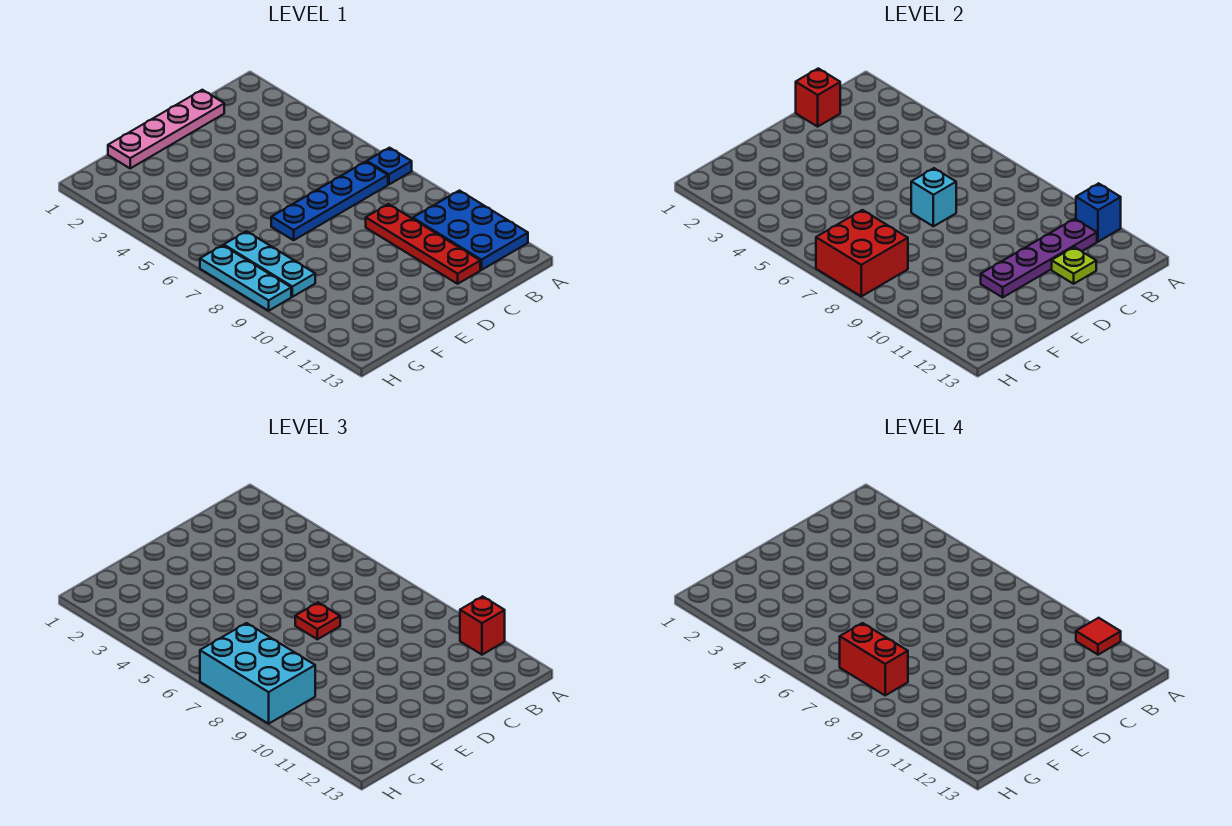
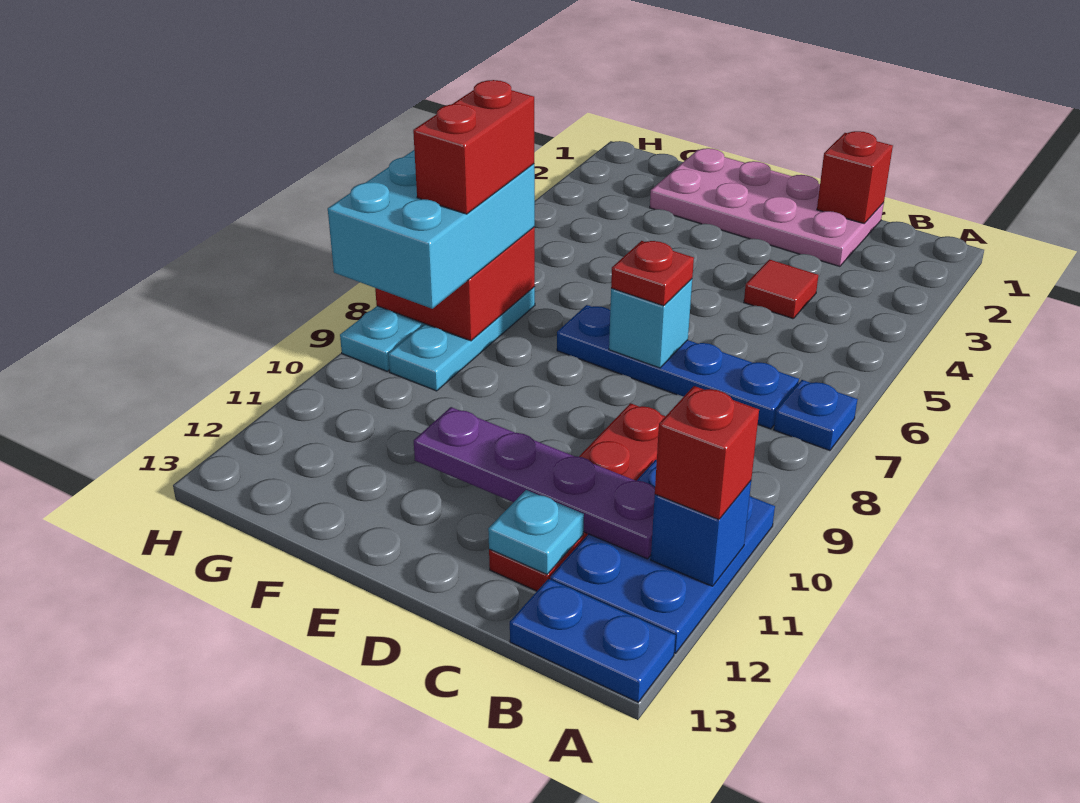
red tile A11 level 4 -> red tile C4 level 1
none -> blue plate A13:B13 level 1
pink plate C1:F1 level 1 -> pink plate C1:F2 level 1
lime plate C12 level 2 -> cyan plate C12 level 2

